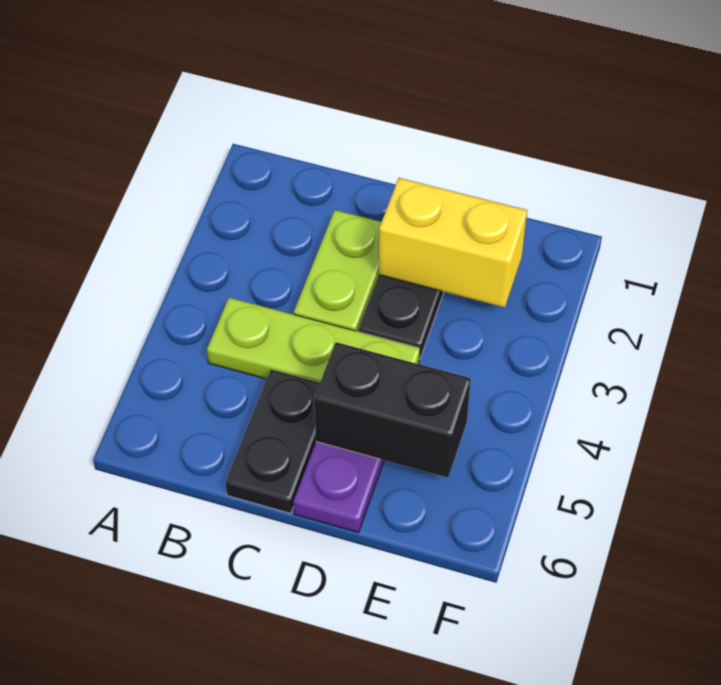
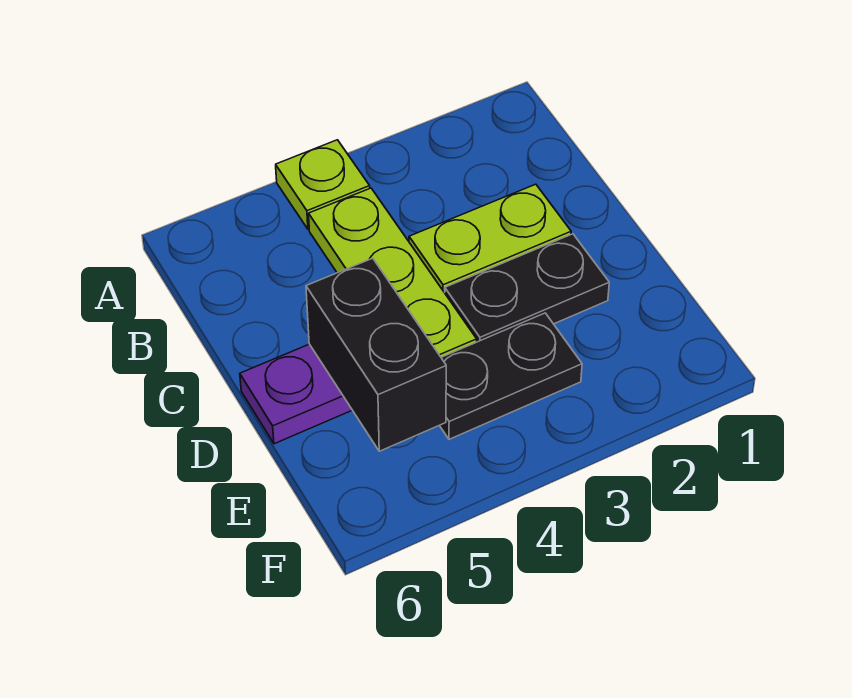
none -> lime plate A4 level 1
black plate C5:C6 level 1 -> black plate E3:E4 level 1
yellow brick D2:E2 level 2 -> none

